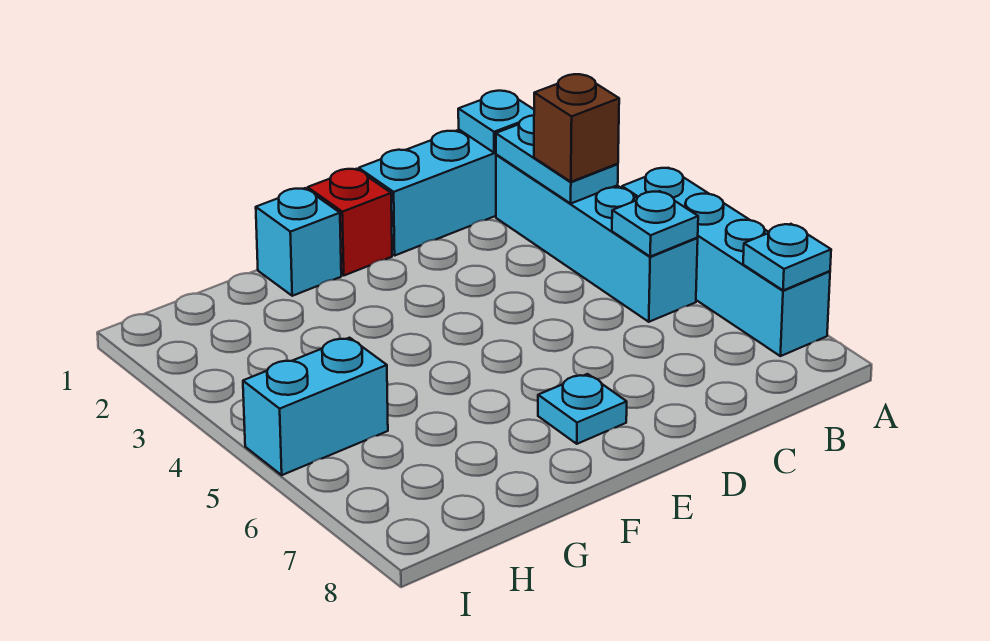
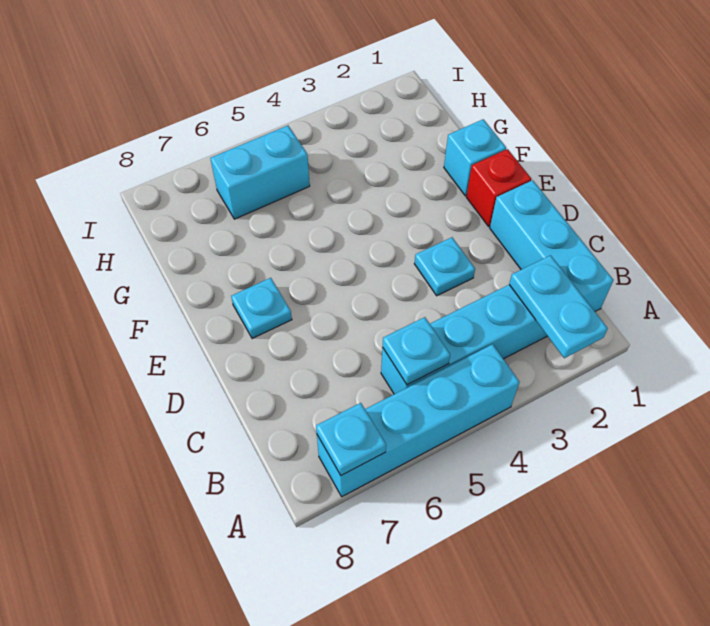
cyan plate B1 level 2 -> cyan plate D3 level 1
cyan plate B2:B3 level 2 -> cyan plate A2:B2 level 2
brown brick B3 level 3 -> none
cyan brick H5:I5 level 1 -> cyan brick H5:H6 level 1

